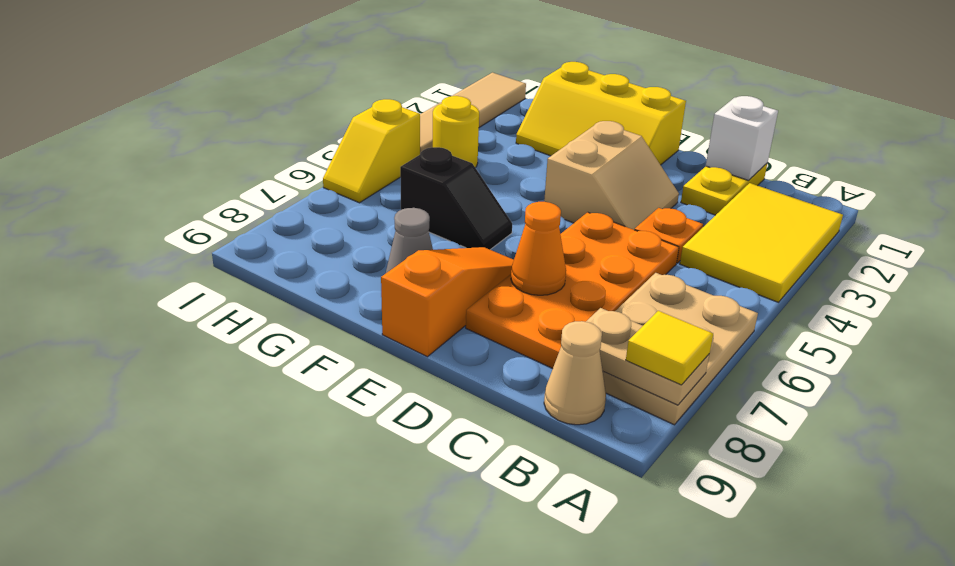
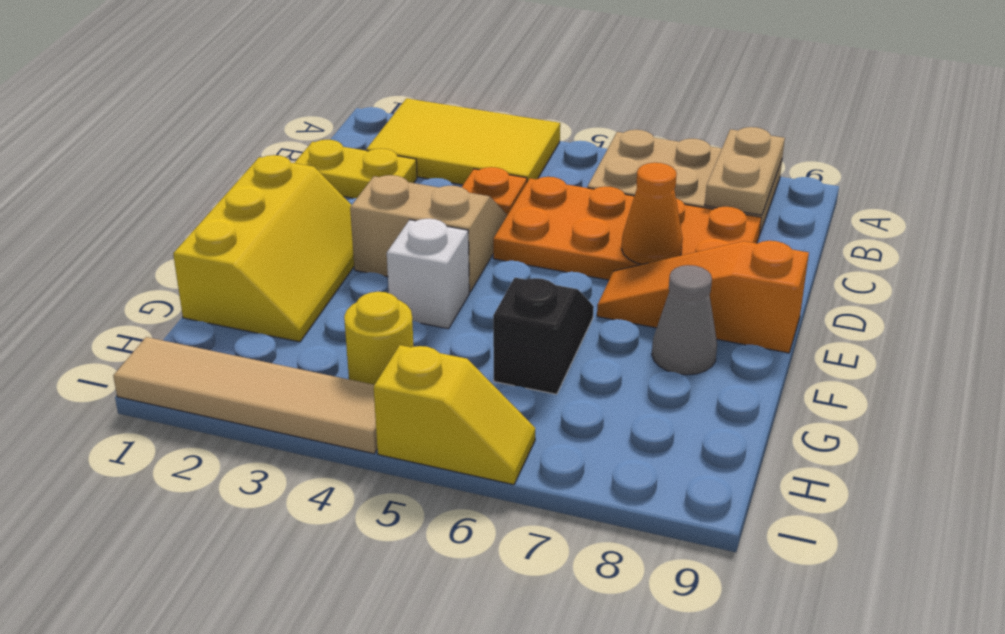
yellow tile A8 level 3 -> none
tan cone B9 level 1 -> none
white brick C1 level 2 -> white brick F4 level 1

